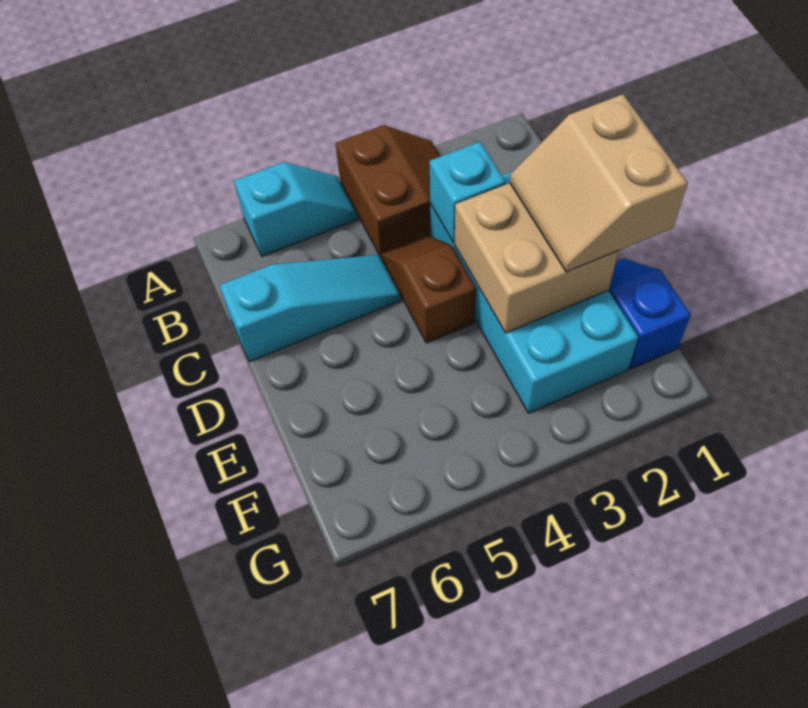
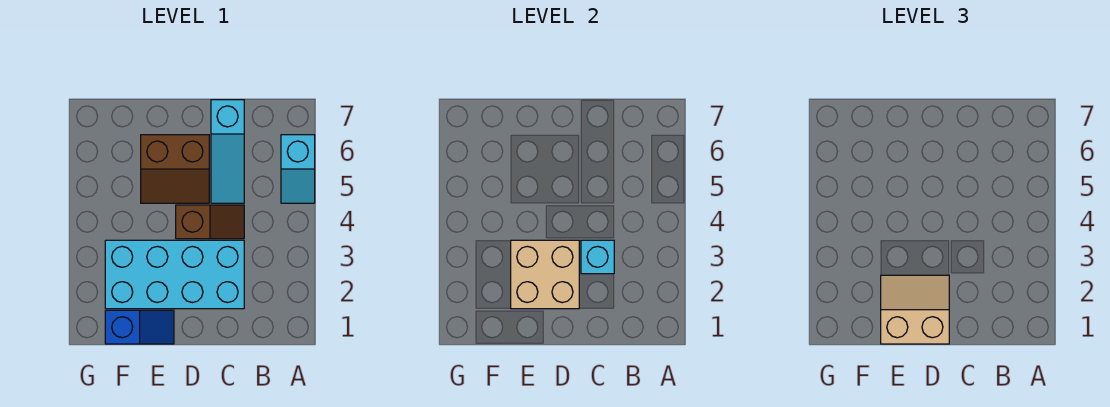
brown slope A3:B4 level 1 top 4 -> brown slope D5:E6 level 1 top 6

